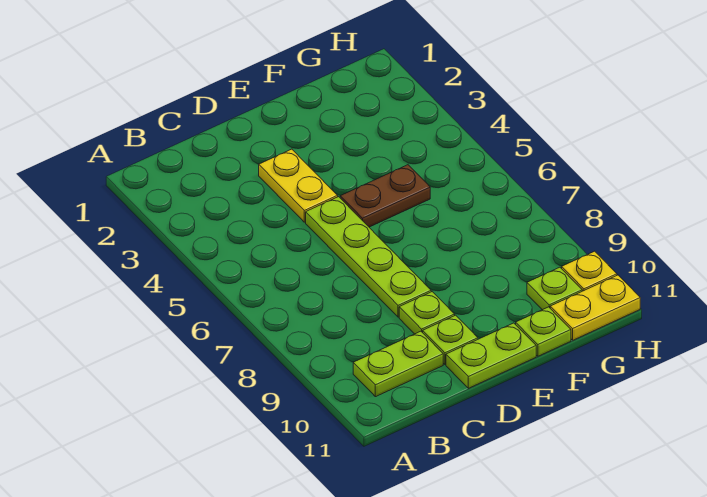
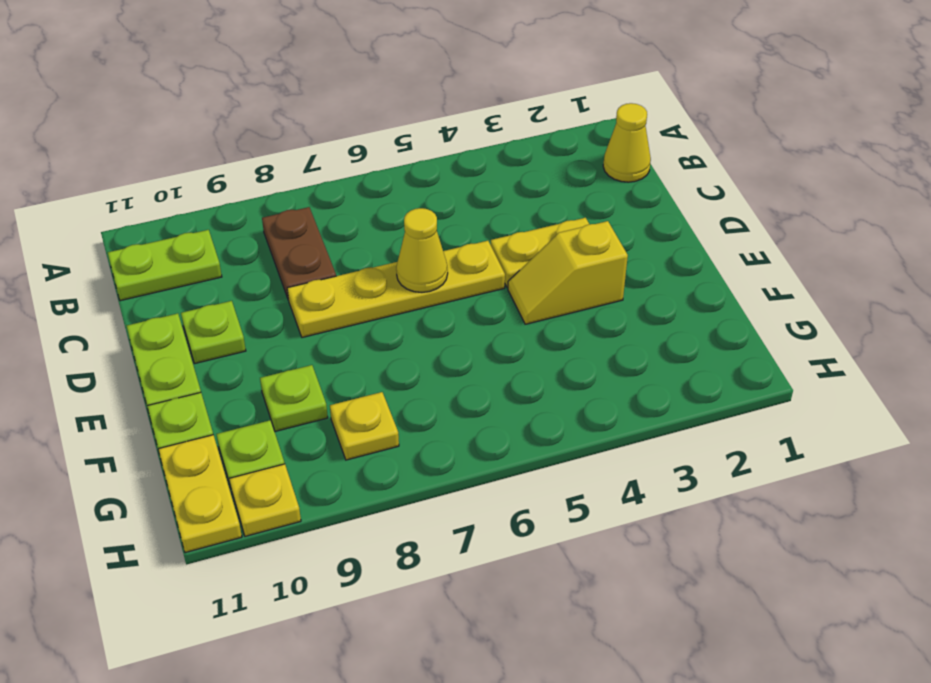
none -> yellow cone B1 level 1
lime plate B10:C10 level 1 -> lime plate B10:B11 level 1
lime plate D5:D8 level 1 -> yellow plate D5:D8 level 1
none -> yellow cone D6 level 2
lime plate D9 level 1 -> lime plate F9 level 1
none -> yellow slope E3:E4 level 1 top 3
brown plate E5:F5 level 1 -> brown plate B8:C8 level 1
none -> yellow plate G8 level 1

